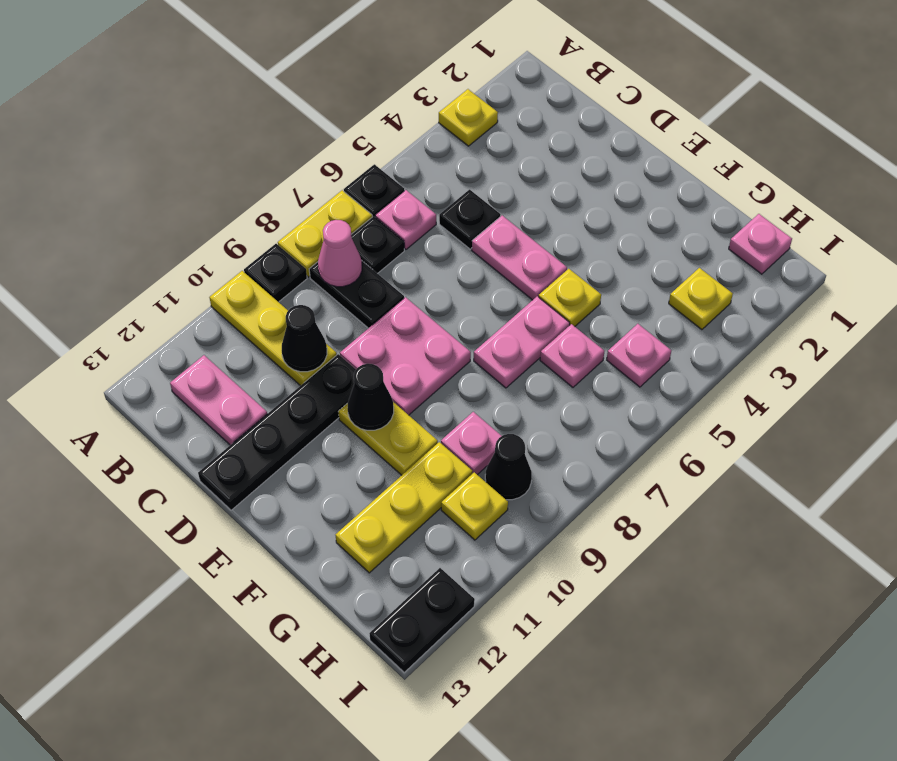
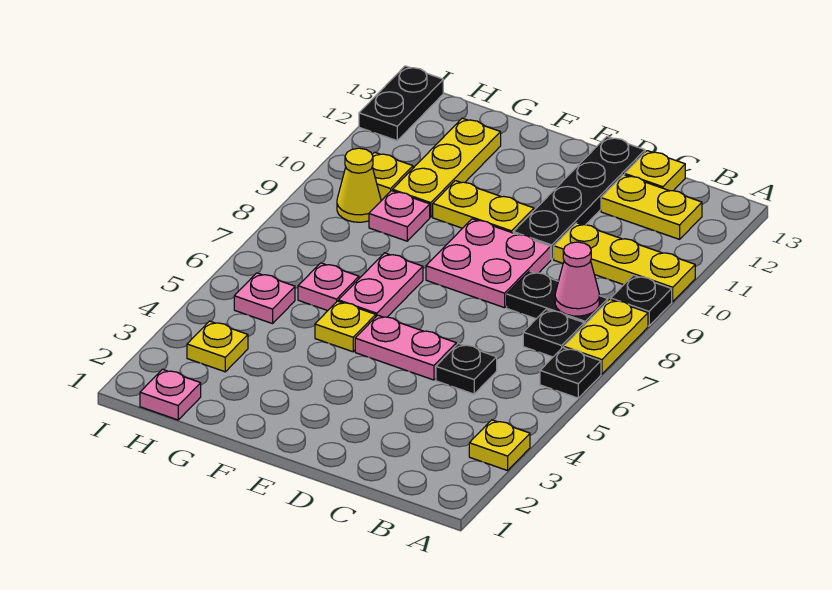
pink plate B6 level 1 -> none
pink plate B12:C12 level 1 -> yellow plate B12:C12 level 1
black cone C10 level 2 -> none
none -> yellow plate C13 level 1
black cone E10 level 2 -> none
black cone H9 level 1 -> yellow cone H9 level 1

